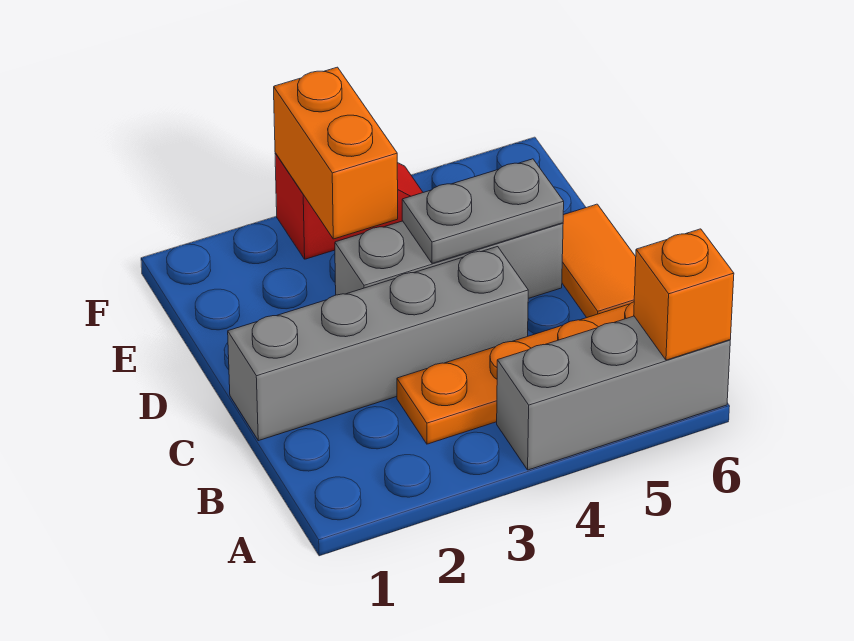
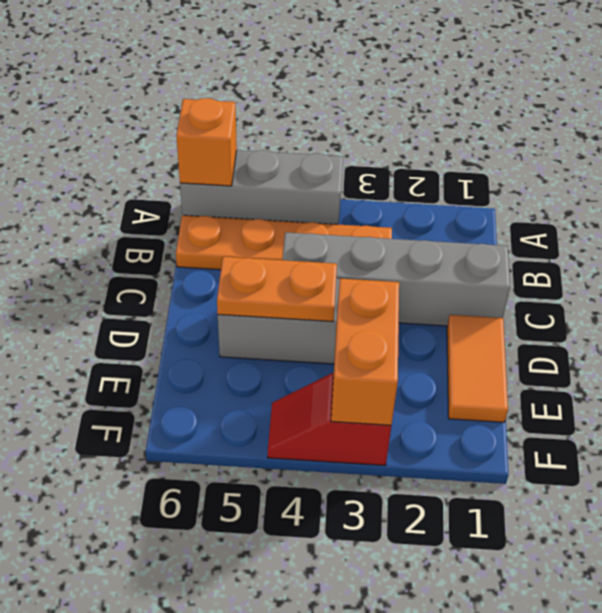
orange tile C6:D6 level 1 -> orange tile D1:E1 level 1
grey plate D4:D5 level 2 -> orange plate D4:D5 level 2

